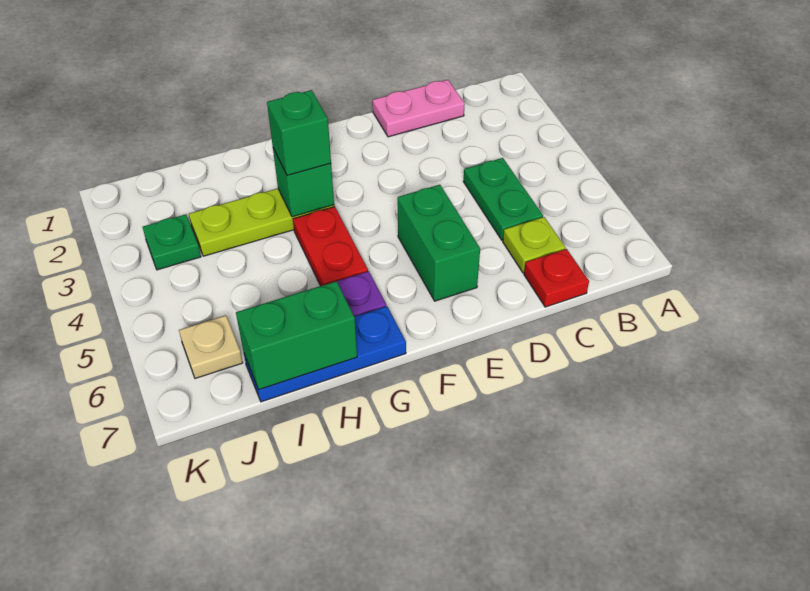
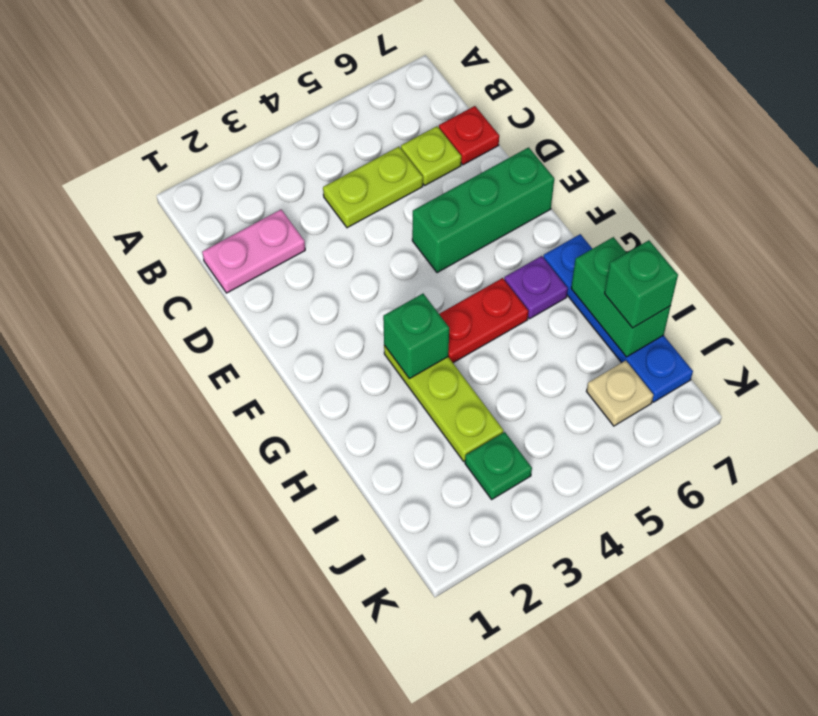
pink plate C1:D1 level 1 -> pink plate C1:C2 level 1
green plate C4:C5 level 1 -> lime plate C4:C5 level 1
green brick E5:E6 level 1 -> green brick E5:E7 level 1
green brick G3 level 3 -> green brick I7 level 3
blue plate G7:I7 level 1 -> blue plate G7:J7 level 1

